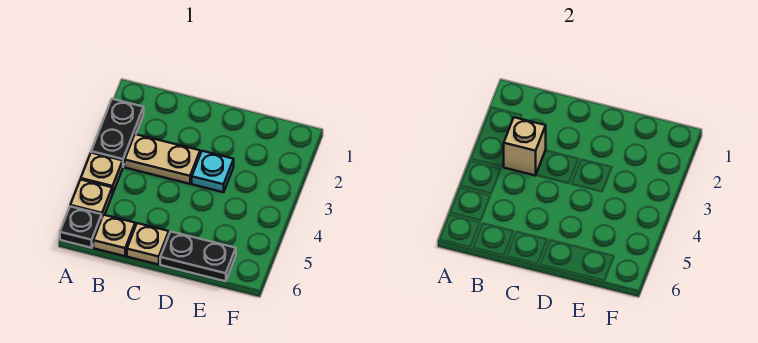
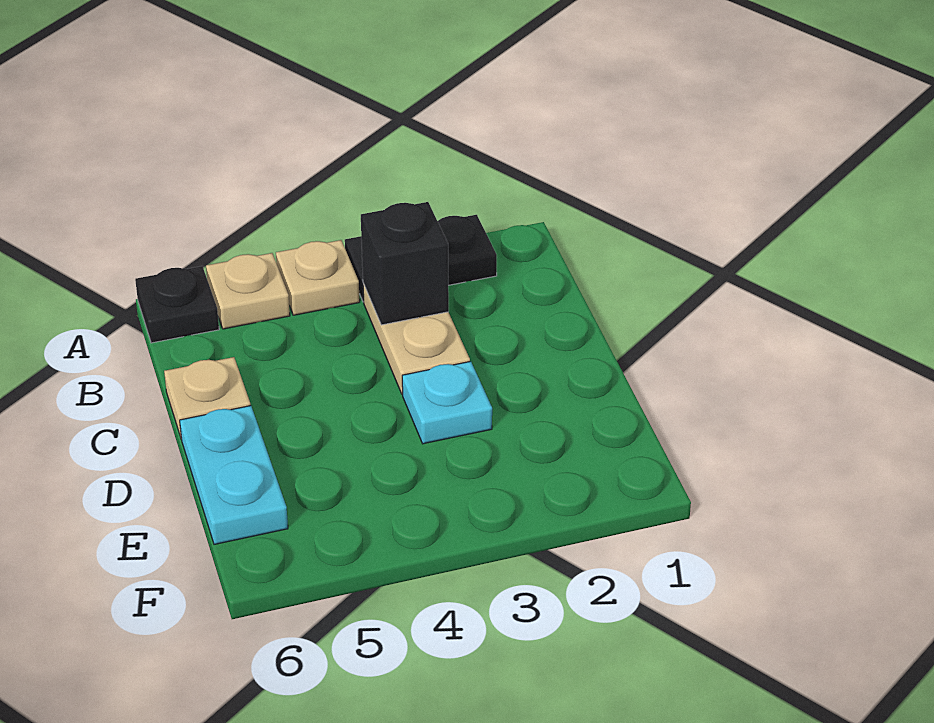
tan brick B3 level 2 -> black brick B3 level 2
tan plate B6 level 1 -> none
black plate D6:E6 level 1 -> cyan plate D6:E6 level 1

